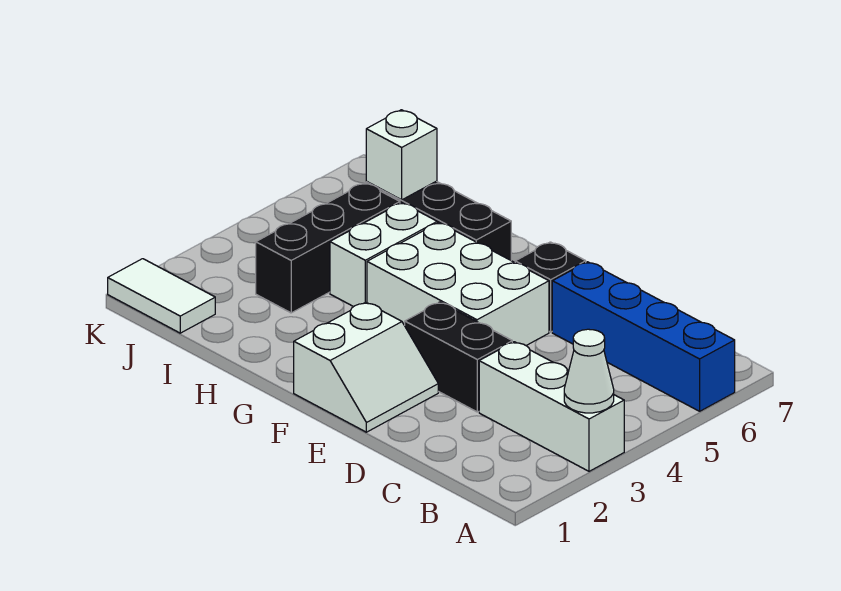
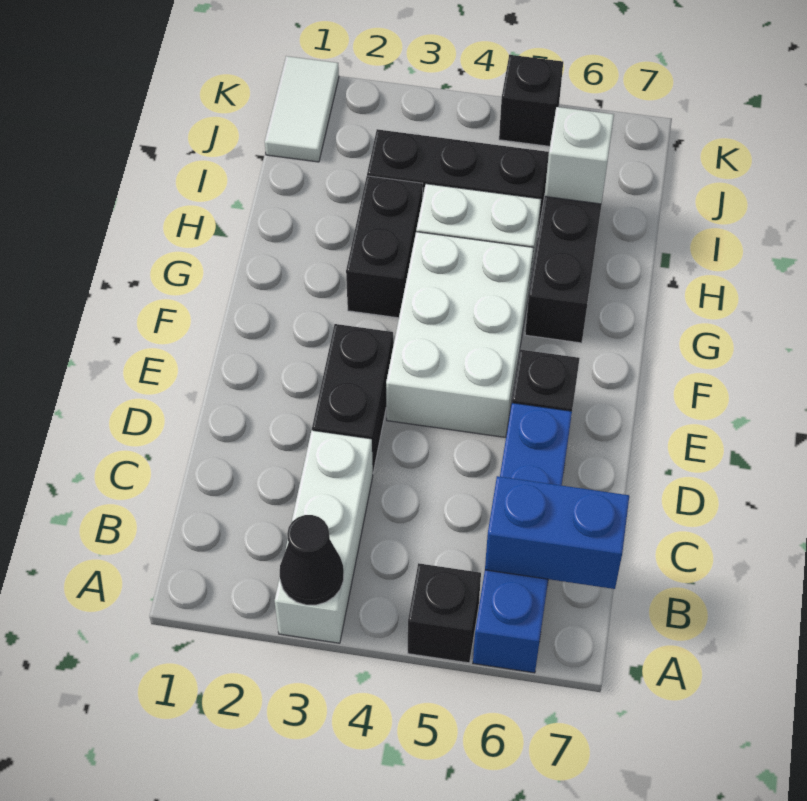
white cone A3 level 2 -> black cone A3 level 2
none -> black brick A5 level 1
none -> blue brick B6:B7 level 2
white slope E1:F2 level 1 top F -> none
none -> black brick G3:H3 level 1
none -> black brick K5 level 1

